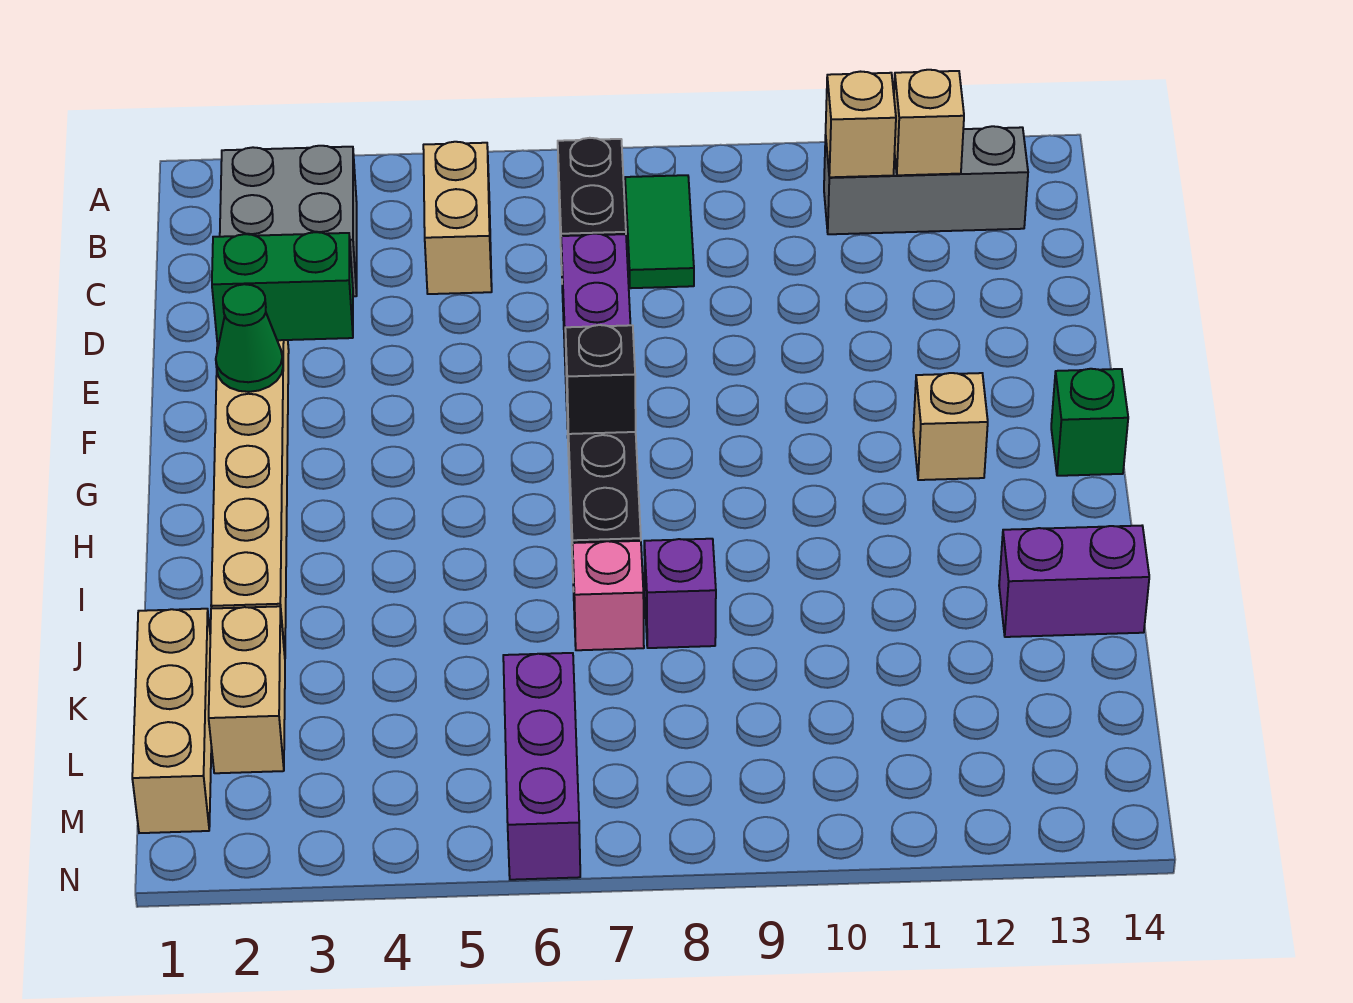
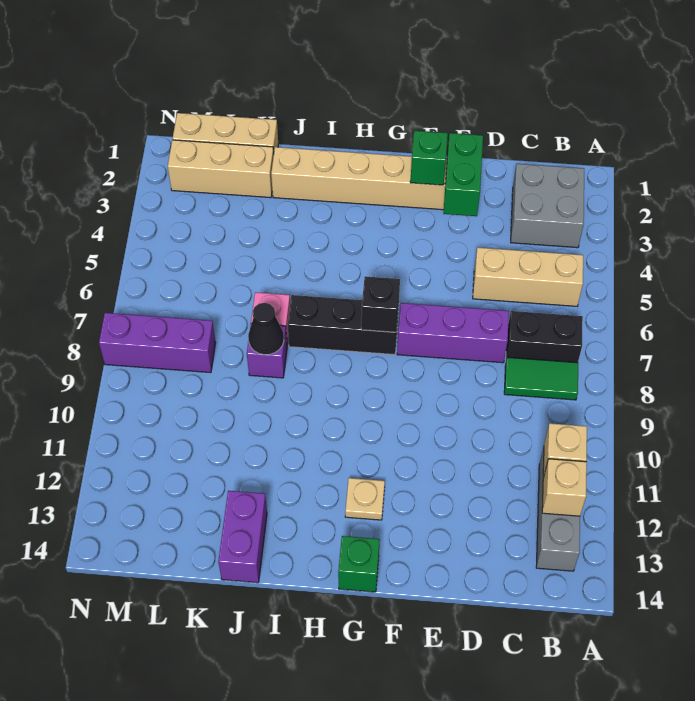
tan brick B5:C5 level 1 -> tan brick B5:D5 level 1
green cone F2 level 2 -> green brick F2 level 2
tan brick G12 level 1 -> tan plate G12 level 1
none -> black cone J8 level 2
tan brick K2:L2 level 1 -> tan brick K2:M2 level 1
purple brick L6:N6 level 1 -> purple brick L8:N8 level 1

